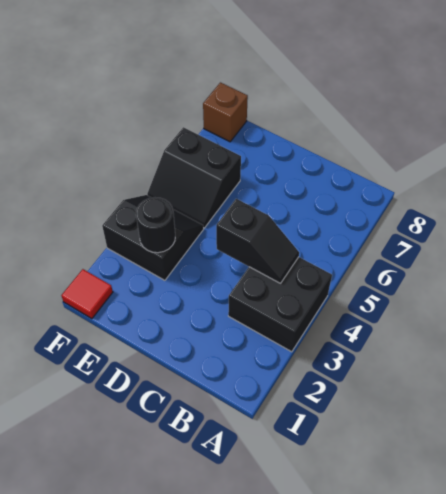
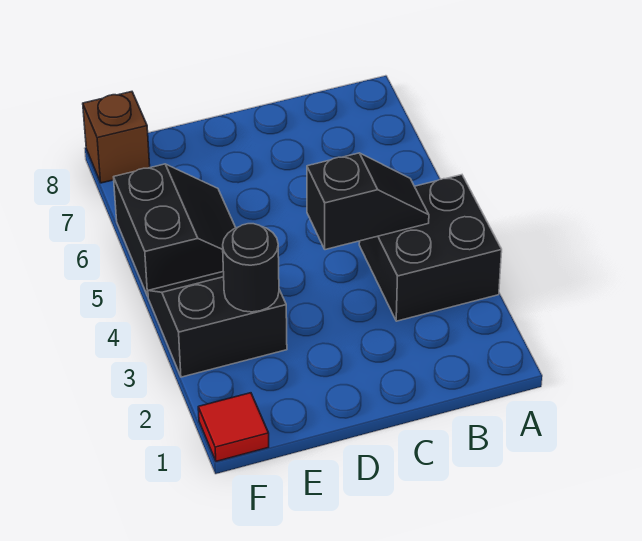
black slope E5:F6 level 1 top 6 -> black slope E5:F6 level 1 top F

